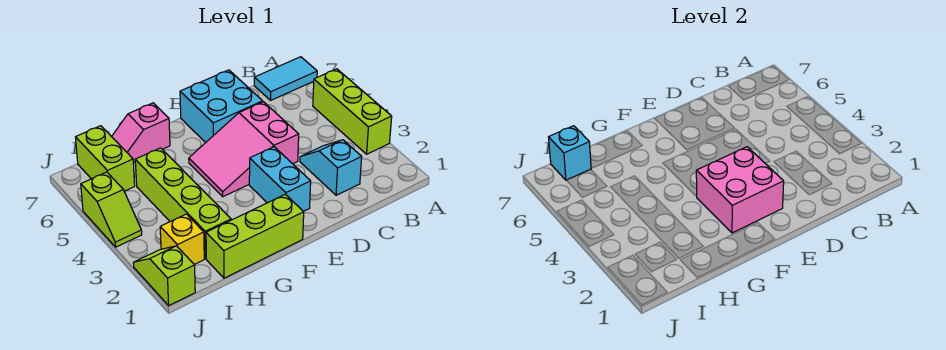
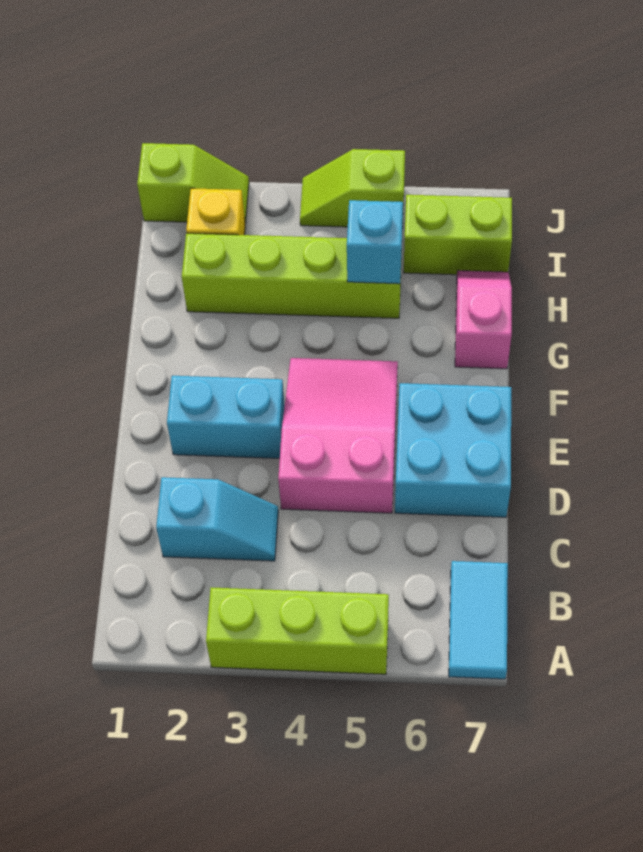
pink brick E2:F3 level 2 -> none
lime brick F1:H1 level 1 -> none
cyan brick I7 level 2 -> cyan brick H5 level 2

